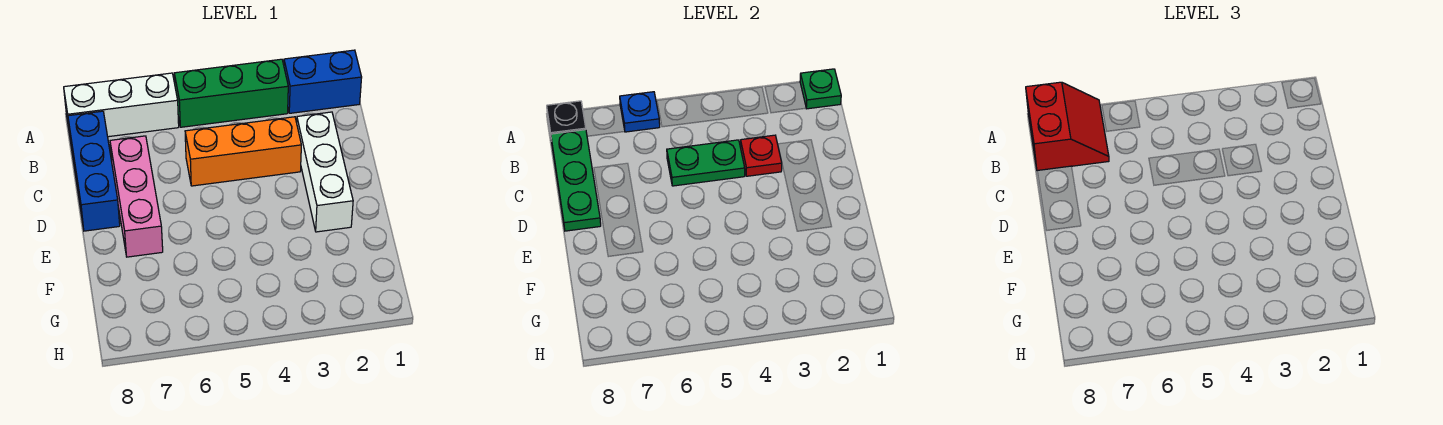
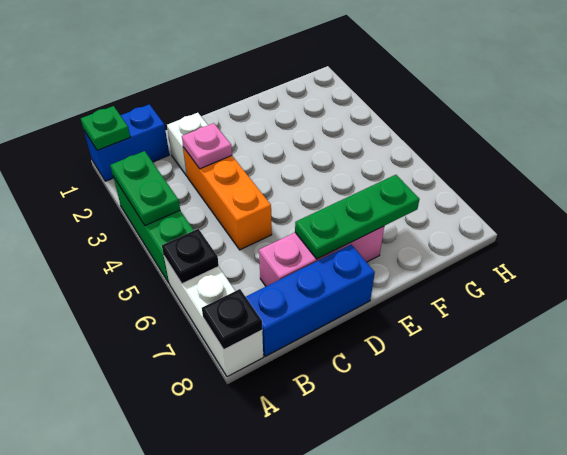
blue brick A1:A2 level 1 -> blue brick A1:B1 level 1
blue plate A6 level 2 -> black plate A6 level 2
red slope A7:B8 level 3 top 8 -> none
green plate B8:D8 level 2 -> green plate D7:F7 level 2
white brick C2:E2 level 1 -> white brick C2 level 1
red plate C3 level 2 -> pink plate C3 level 2
green plate C4:C5 level 2 -> green plate A3:A4 level 2

